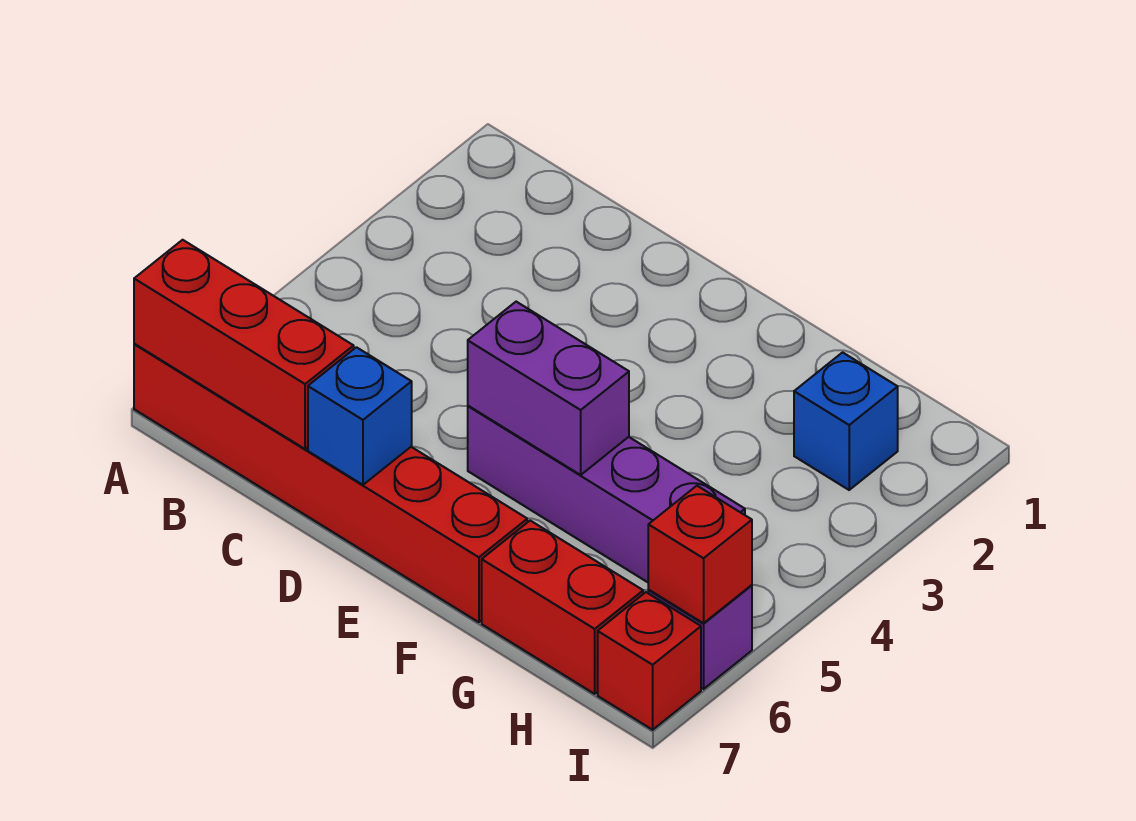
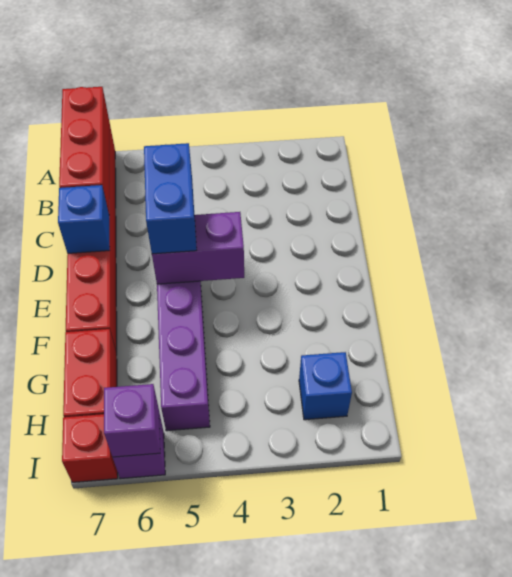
none -> blue brick D5:E5 level 3
purple brick E5:F5 level 2 -> purple brick E4:E5 level 2
red brick I6 level 2 -> purple brick I6 level 2

